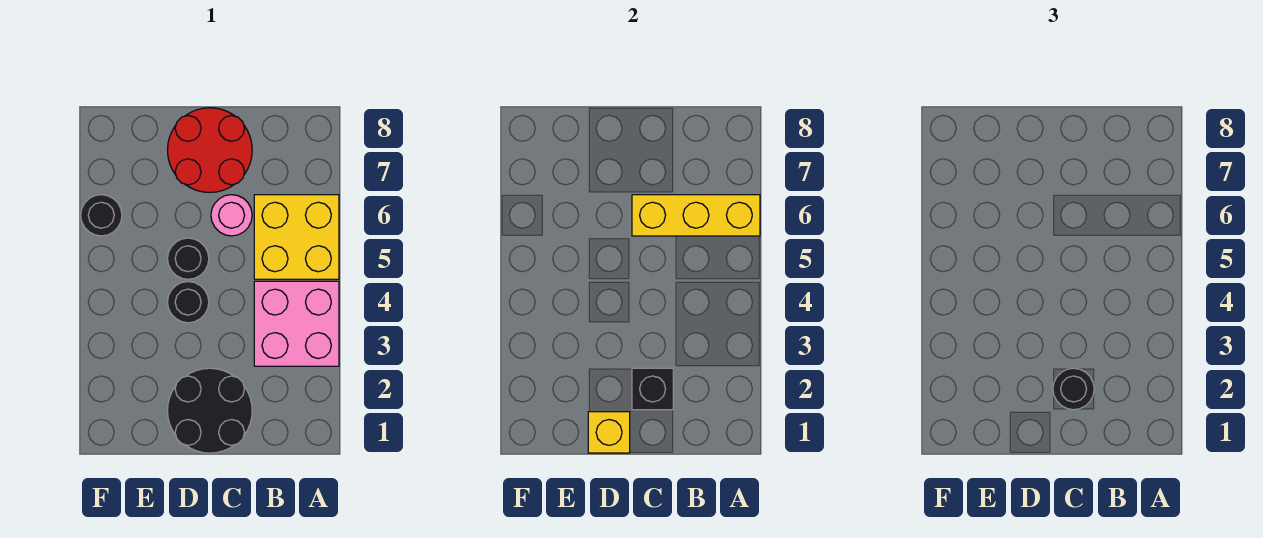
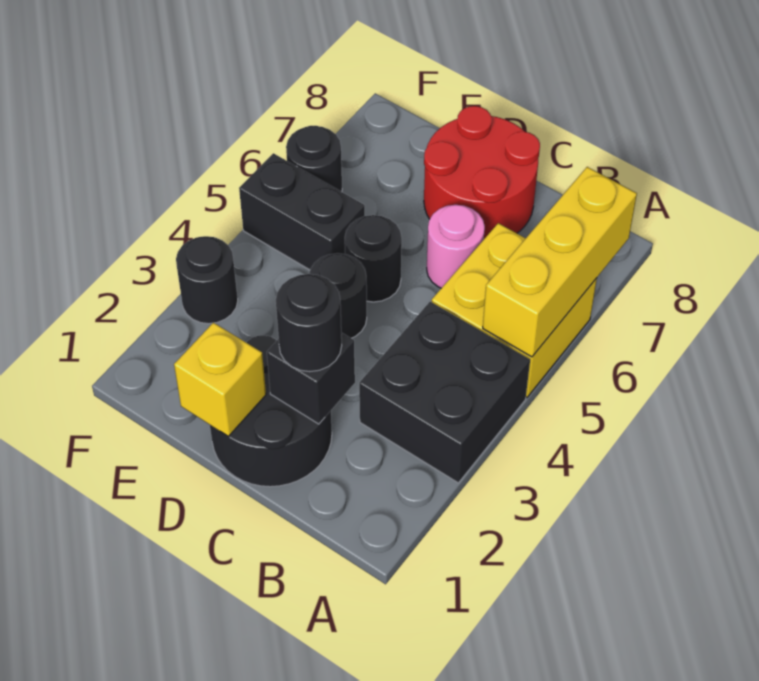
pink brick A3:B4 level 1 -> black brick A3:B4 level 1
yellow brick A6:C6 level 2 -> yellow brick A5:A7 level 2
none -> black brick E5:F5 level 1
none -> black round brick F3 level 1

